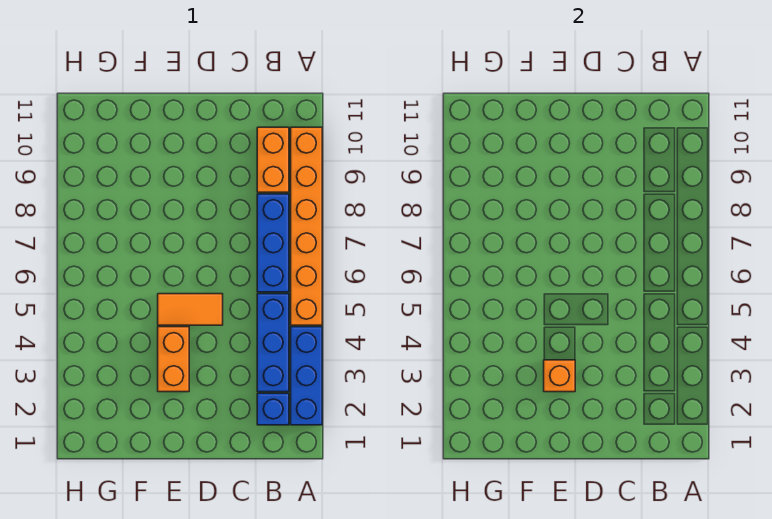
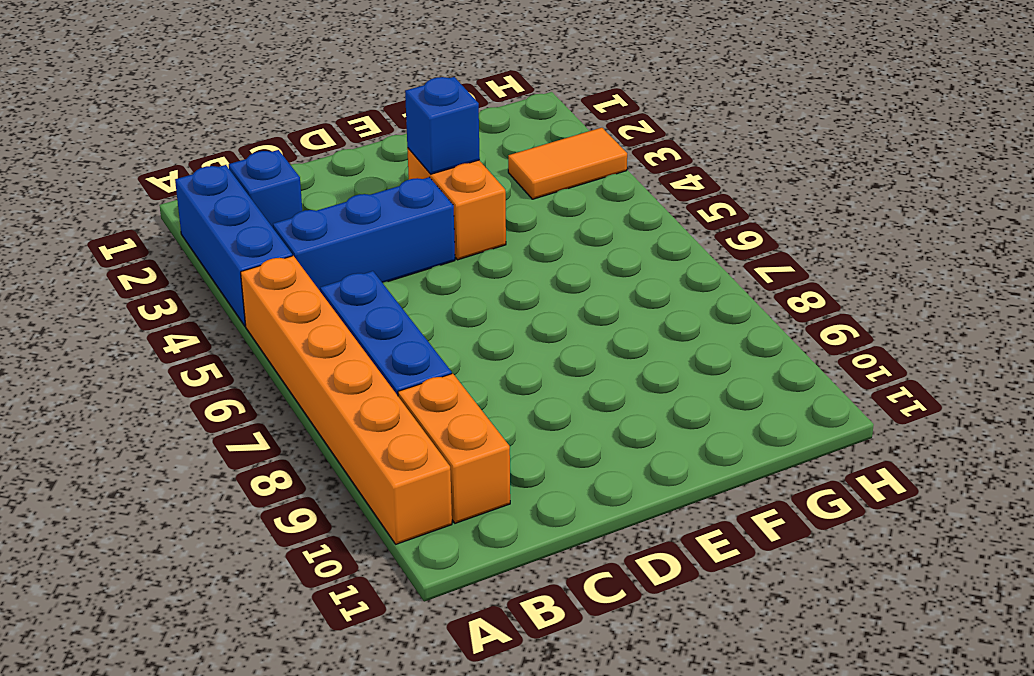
blue brick B3:B5 level 1 -> blue brick B4:D4 level 1
orange tile D5:E5 level 1 -> orange tile G3:H3 level 1
orange brick E3 level 2 -> blue brick E3 level 2

